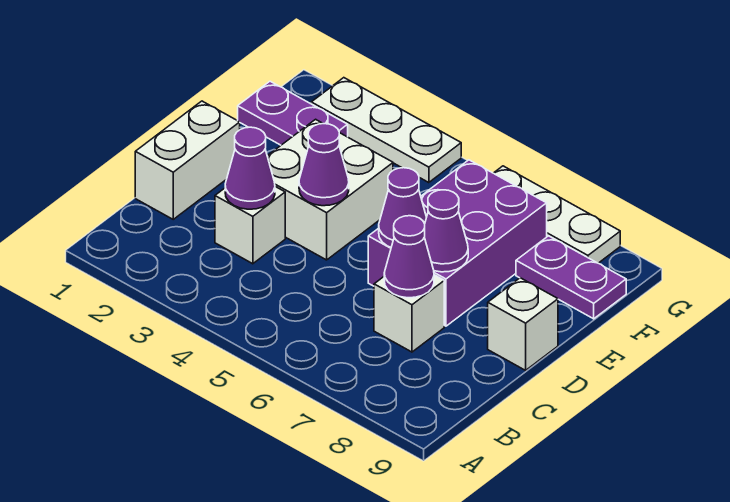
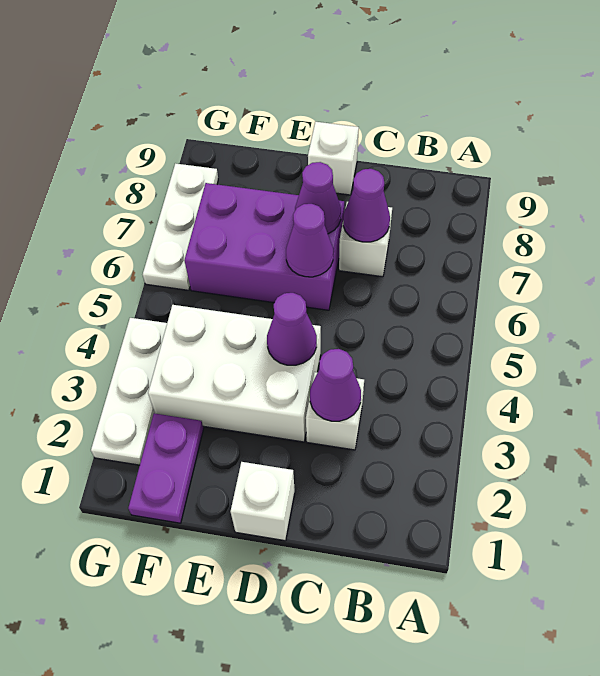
white brick C1:D1 level 1 -> white brick D1 level 1
white brick D3:E4 level 1 -> white brick D3:F4 level 1
purple plate F8:F9 level 1 -> none

